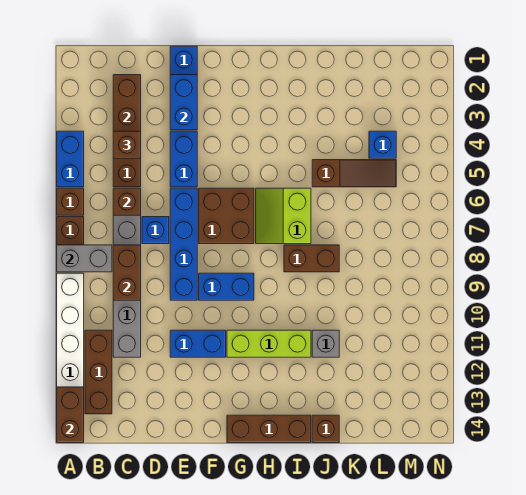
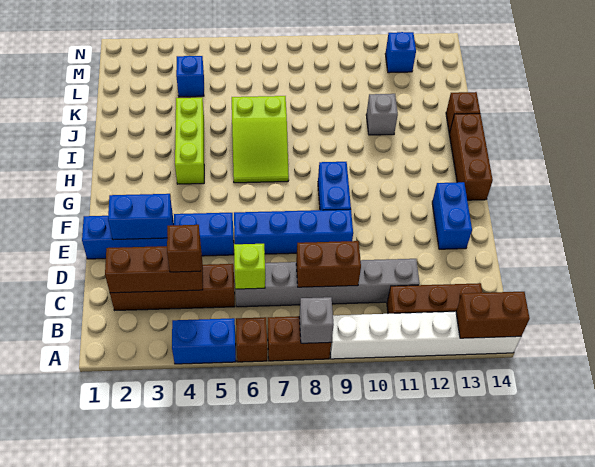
grey brick A8:B8 level 2 -> grey brick A8 level 2
brown brick C6 level 2 -> lime brick C6 level 2
blue brick D7 level 1 -> blue brick M12 level 1
blue brick E11:F11 level 1 -> blue brick E13:F13 level 1
brown brick F6:G7 level 1 -> none
lime brick G11:I11 level 1 -> lime brick H4:J4 level 1
lime slope H6:I7 level 1 top I -> lime slope H6:J7 level 1 top J
brown brick I8:J8 level 1 -> none
brown slope J5:L5 level 1 top J -> none

